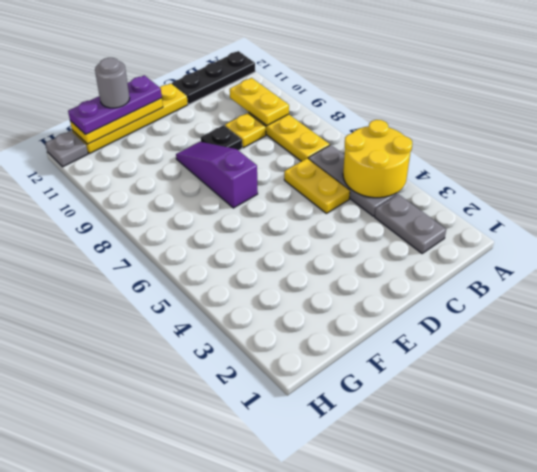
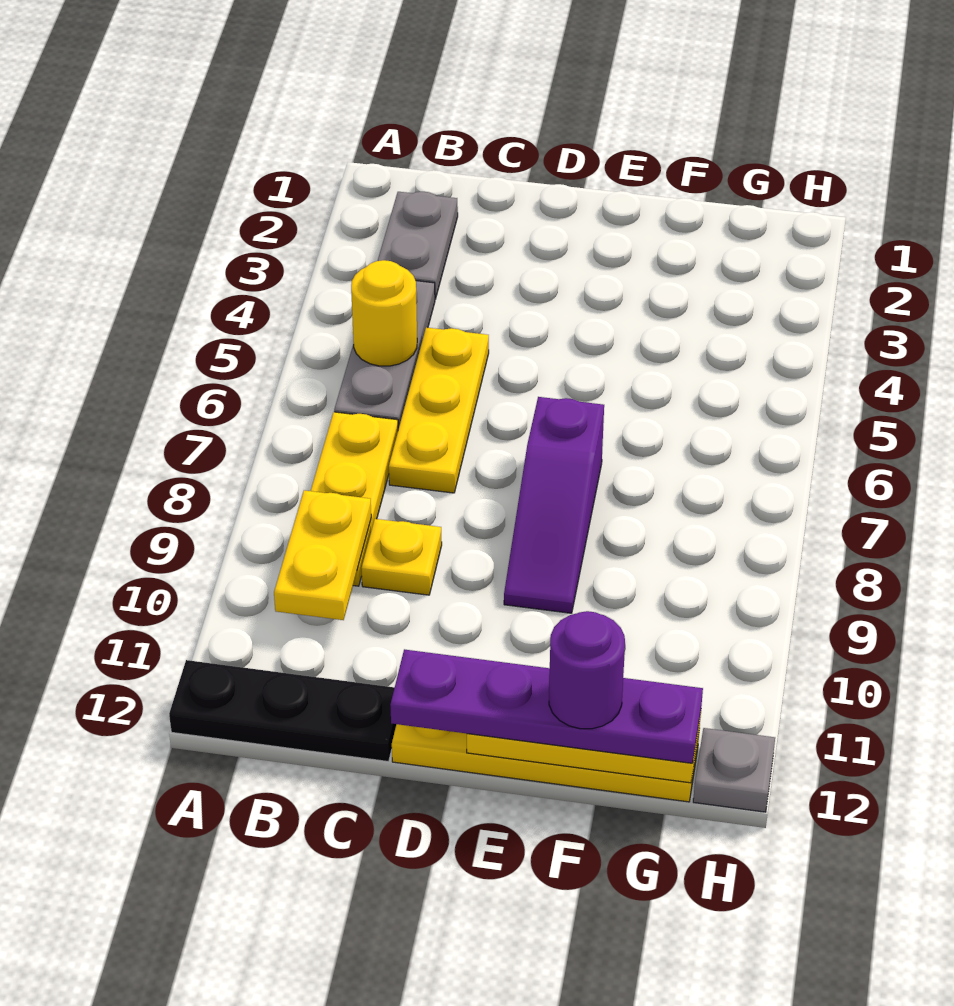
yellow round brick A4:B5 level 2 -> yellow round brick B5 level 2
yellow plate C5:C6 level 1 -> yellow plate C5:C7 level 1
black plate D9 level 1 -> none
purple plate E12:G12 level 3 -> purple plate D12:G12 level 3
grey round brick F12 level 4 -> purple round brick F12 level 4

